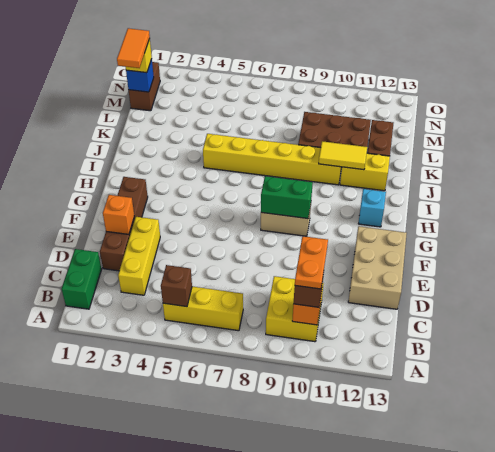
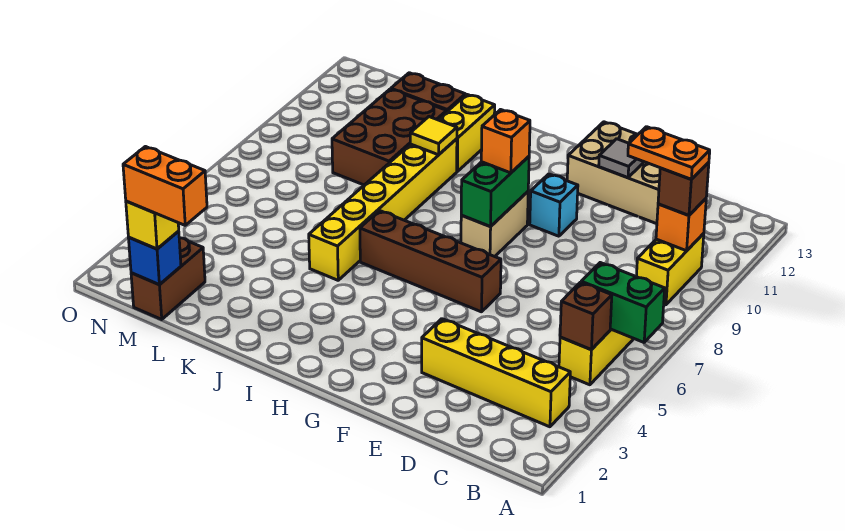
green brick B1:C1 level 1 -> green brick A6:B6 level 2
yellow brick B9:C10 level 1 -> yellow brick B9:B10 level 1
yellow brick C3:E3 level 1 -> yellow brick B3:E3 level 1
brown brick D2:G2 level 1 -> brown brick F6:I6 level 1
orange brick E2 level 2 -> orange brick G9 level 3
none -> grey tile E12 level 2
cyan brick H12 level 1 -> cyan brick F10 level 1
yellow tile J10:J11 level 2 -> yellow tile J10 level 2
orange tile L1:M1 level 4 -> orange brick L1:M1 level 4
brown brick M1:N1 level 1 -> brown brick M1:M2 level 1

